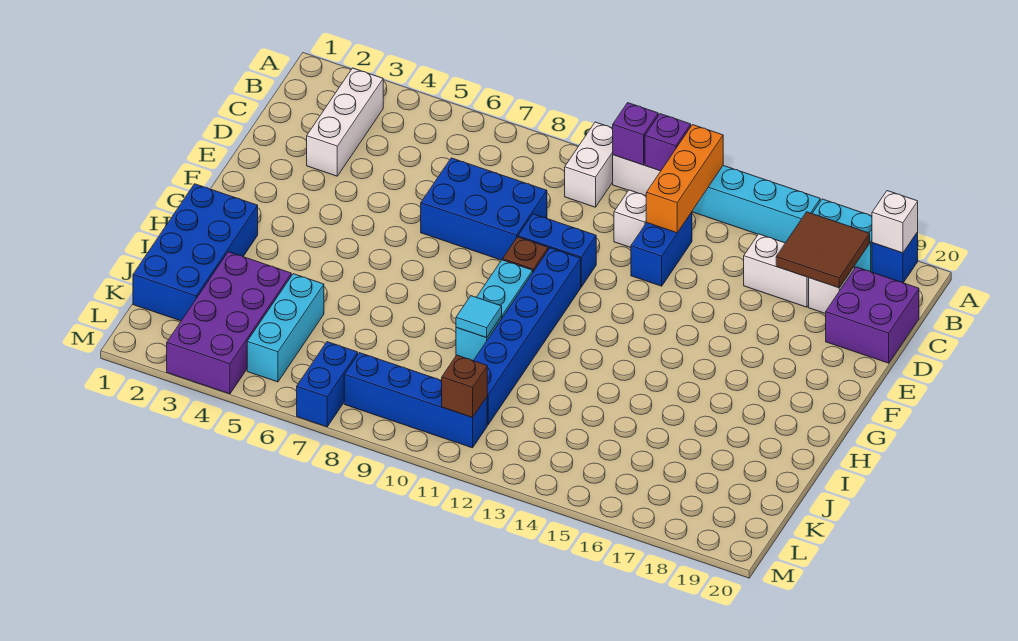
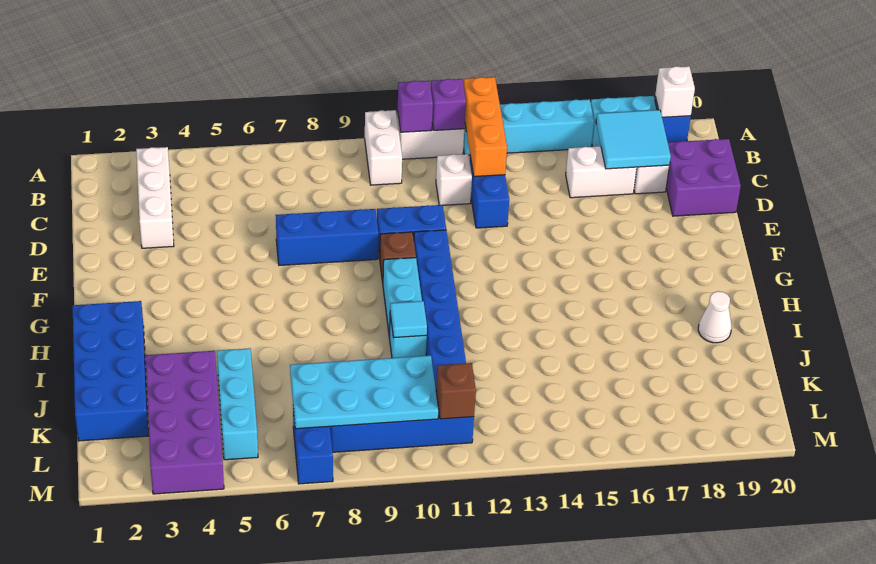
brown tile B17:C18 level 2 -> cyan tile B17:C18 level 2
blue brick D7:E9 level 1 -> blue brick E7:E9 level 1
none -> white cone I19 level 1
none -> cyan plate K7:L10 level 2

